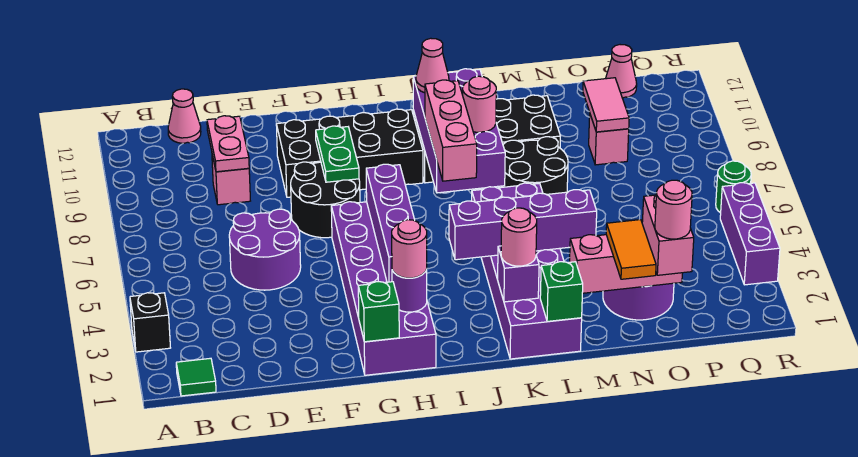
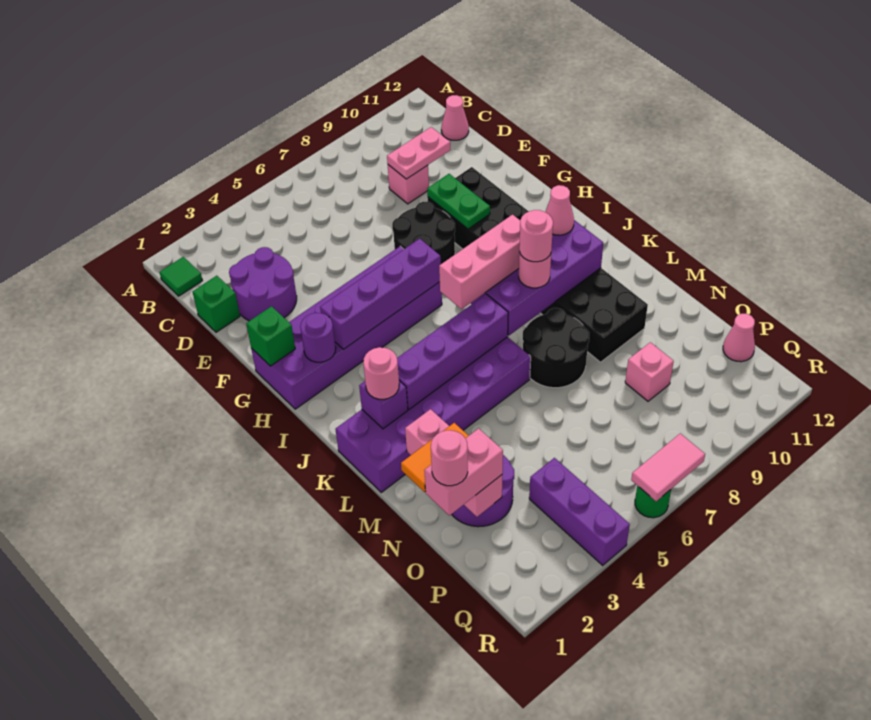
black brick A3 level 1 -> none
purple round brick D5:E6 level 1 -> purple round brick D2:E3 level 1
green plate G8:G9 level 2 -> green plate F9:G9 level 2
pink round brick H2 level 3 -> pink round brick K8 level 4
purple brick J4:M4 level 2 -> purple brick K3:K6 level 2
green brick L1 level 2 -> green brick D1 level 1
pink tile O9:O10 level 2 -> pink tile R6:R7 level 2
purple brick R3:R5 level 1 -> purple brick P4:R4 level 1

